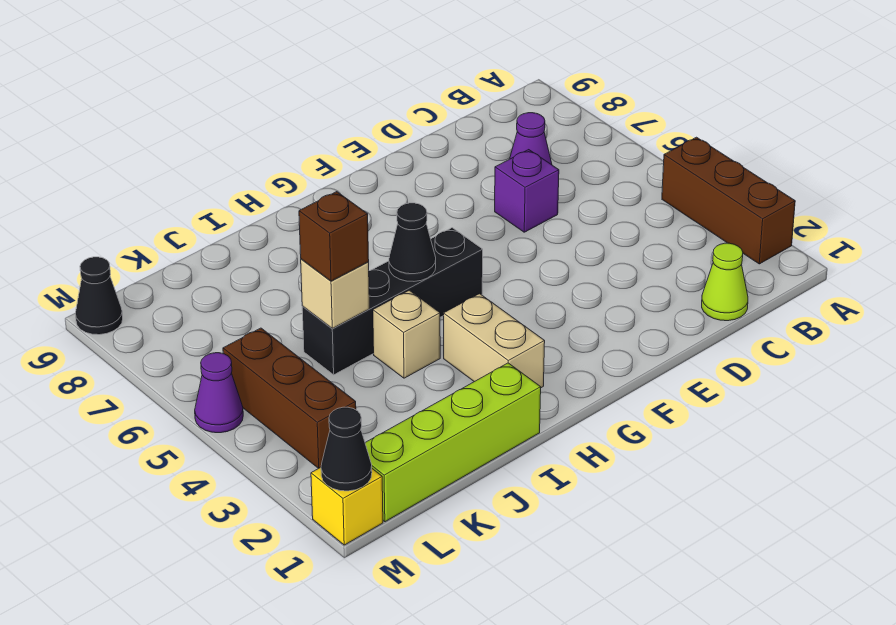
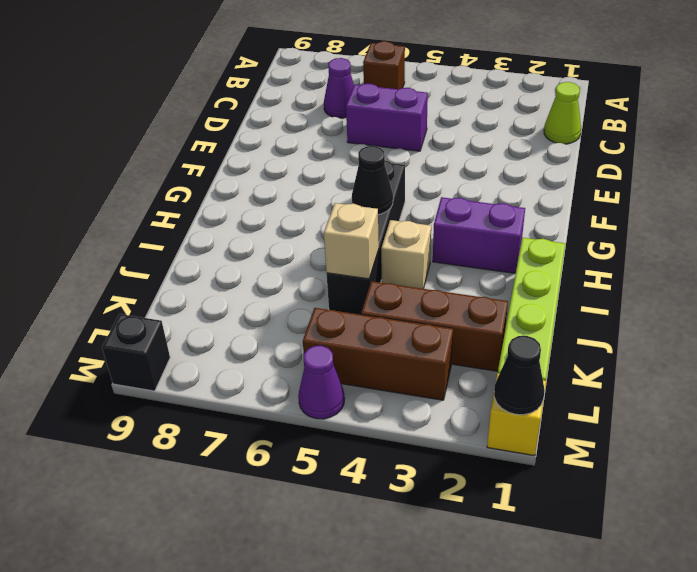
brown brick A2:A4 level 1 -> brown brick K2:K4 level 1
purple brick D6 level 1 -> purple brick D5:D6 level 1
tan brick H2:H3 level 1 -> purple brick H2:H3 level 1
brown brick J5 level 3 -> brown brick B6 level 1
black cone M9 level 1 -> black brick M9 level 1

